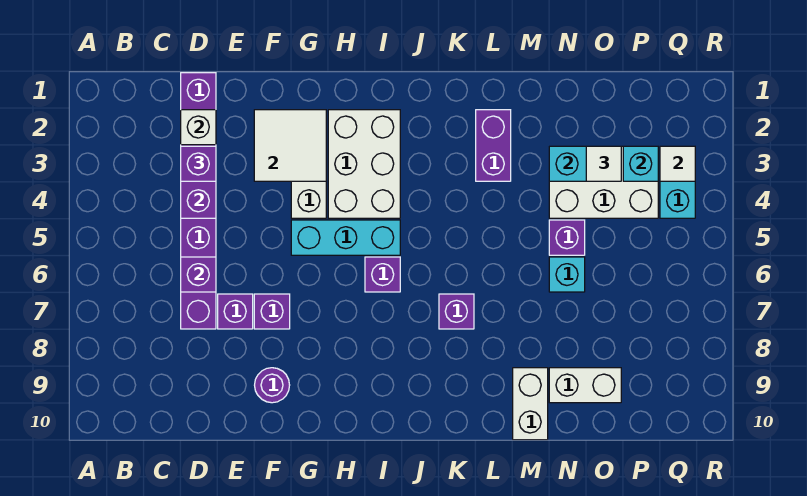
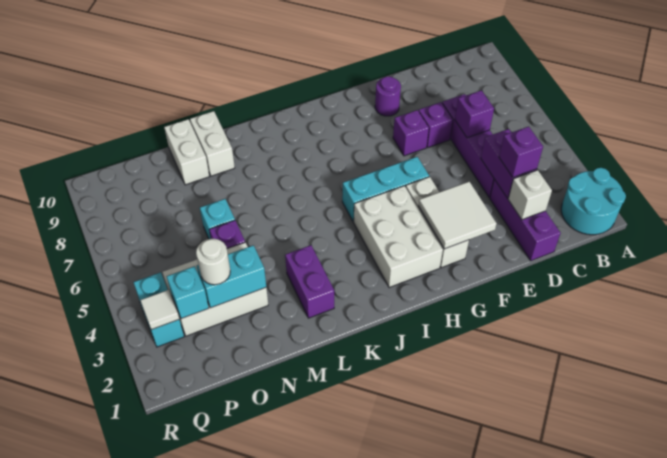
none -> cyan round brick A1:B2 level 1
purple brick I6 level 1 -> none
purple brick K7 level 1 -> none
white brick N9:O9 level 1 -> white brick N9:N10 level 1
white tile O3 level 3 -> white round brick O3 level 3

